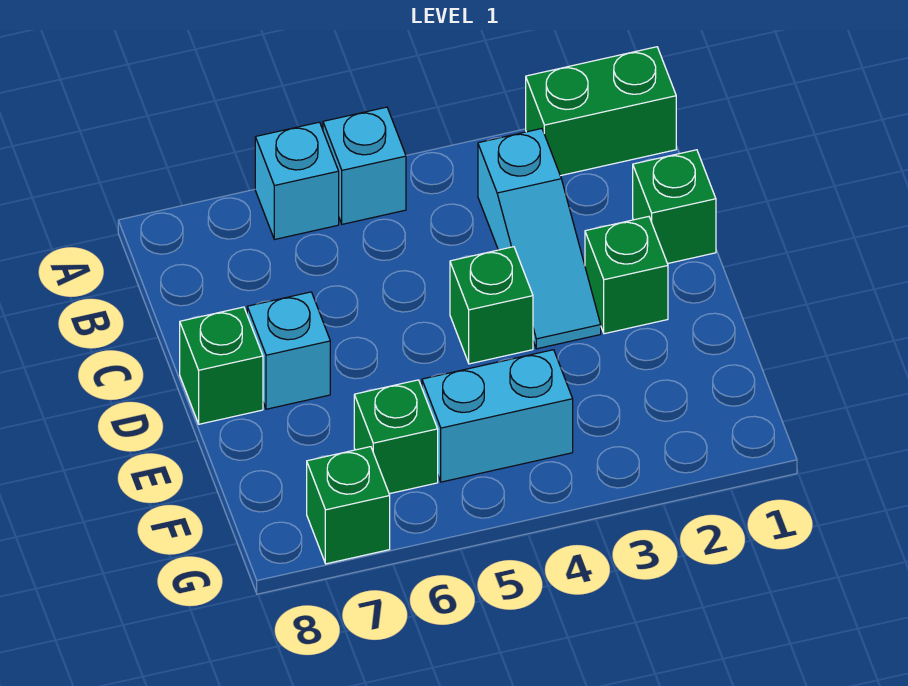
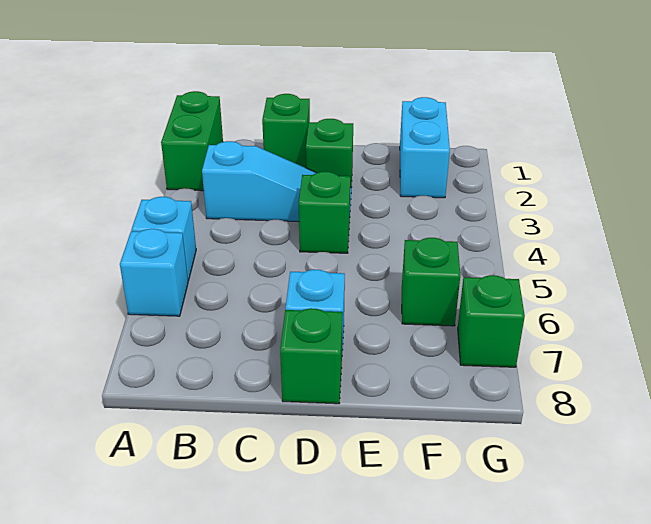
cyan brick F4:F5 level 1 -> cyan brick F1:F2 level 1

